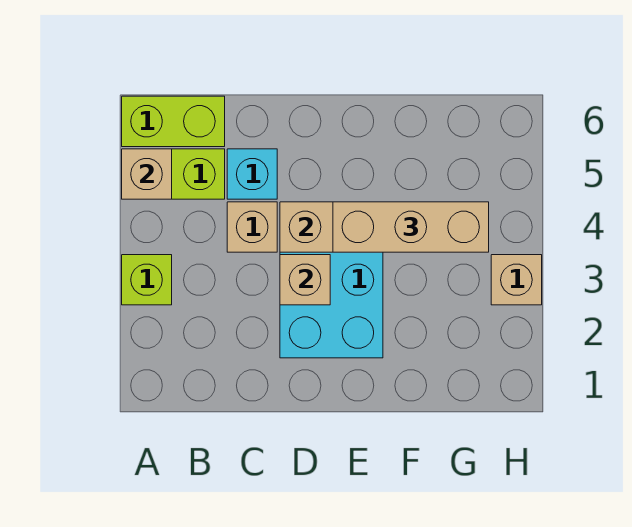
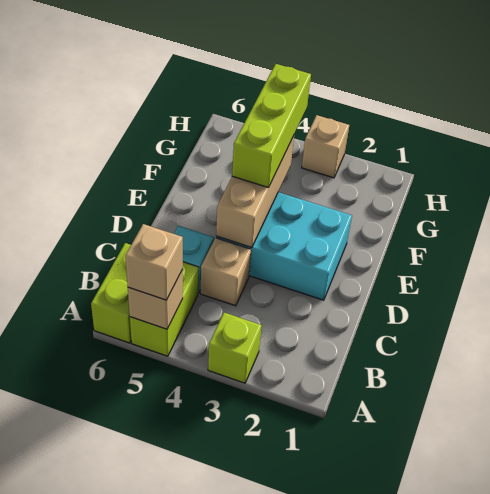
tan brick D3 level 2 -> tan brick A5 level 3
tan brick E4:G4 level 3 -> lime brick E4:G4 level 3

